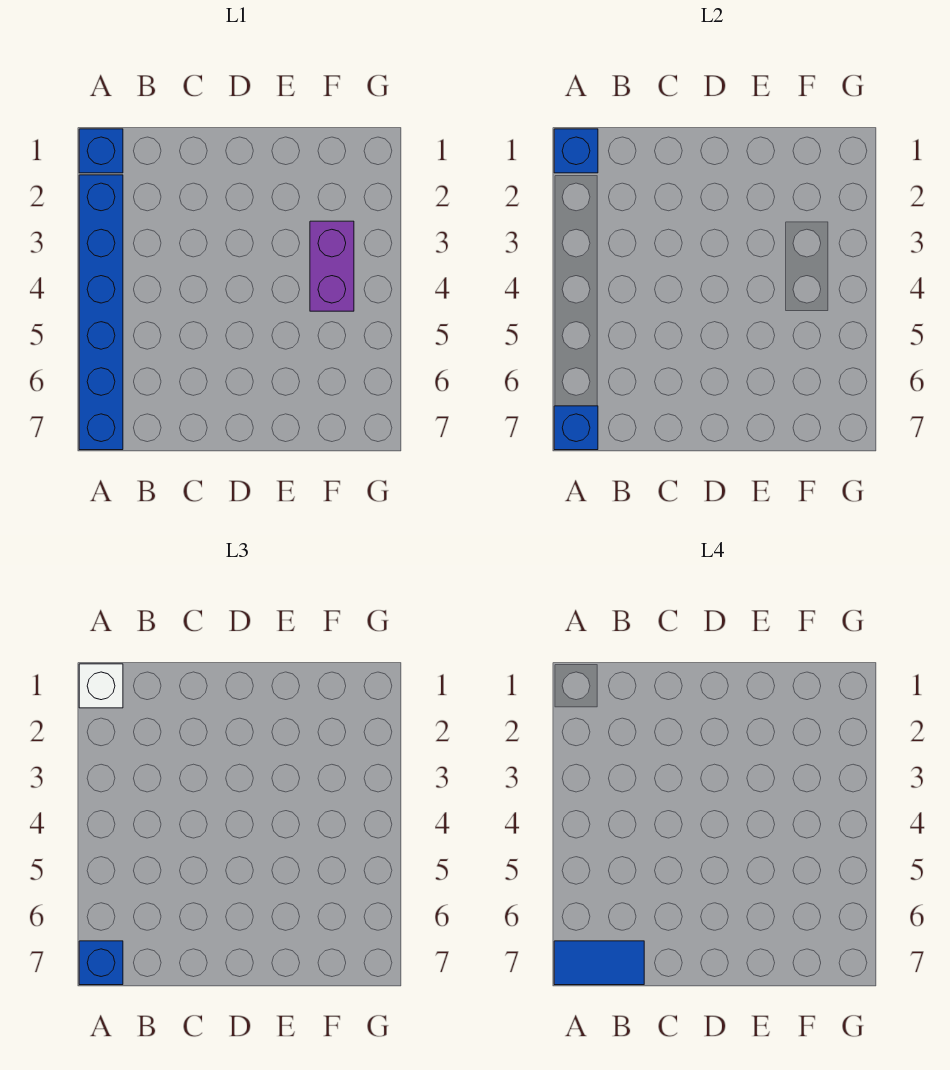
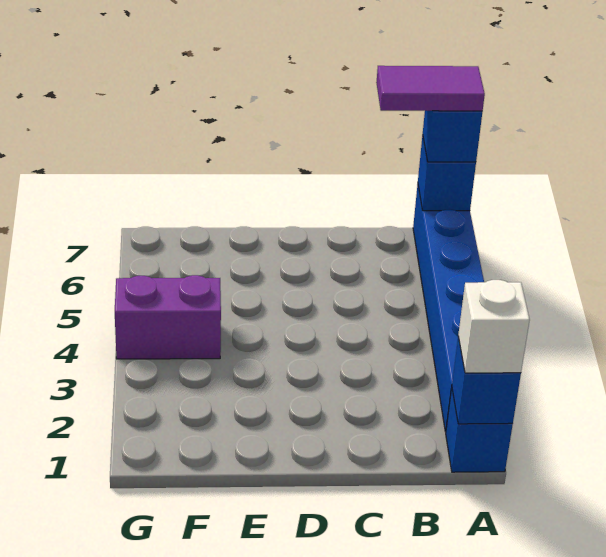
blue tile A7:B7 level 4 -> purple tile A7:B7 level 4
purple brick F3:F4 level 1 -> purple brick F4:G4 level 1

